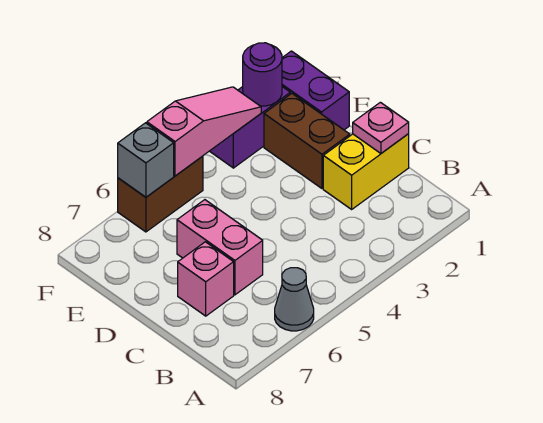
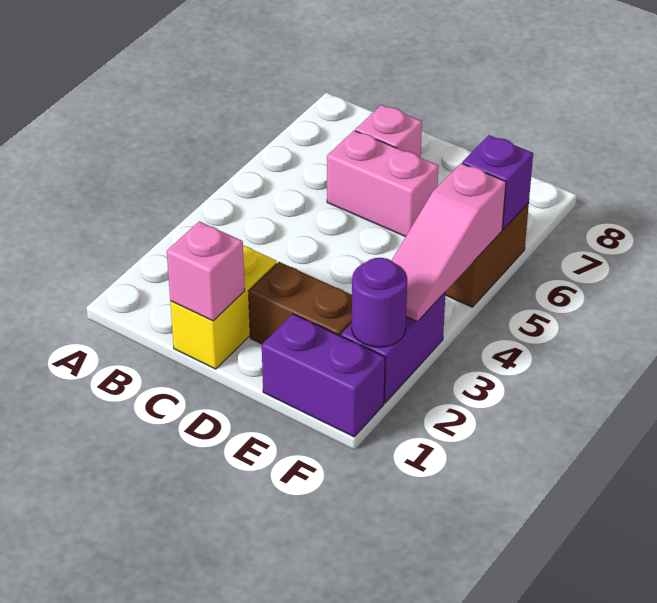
grey cone A6 level 1 -> none
pink plate C1 level 2 -> pink brick C1 level 2
grey brick F6 level 2 -> purple brick F6 level 2

